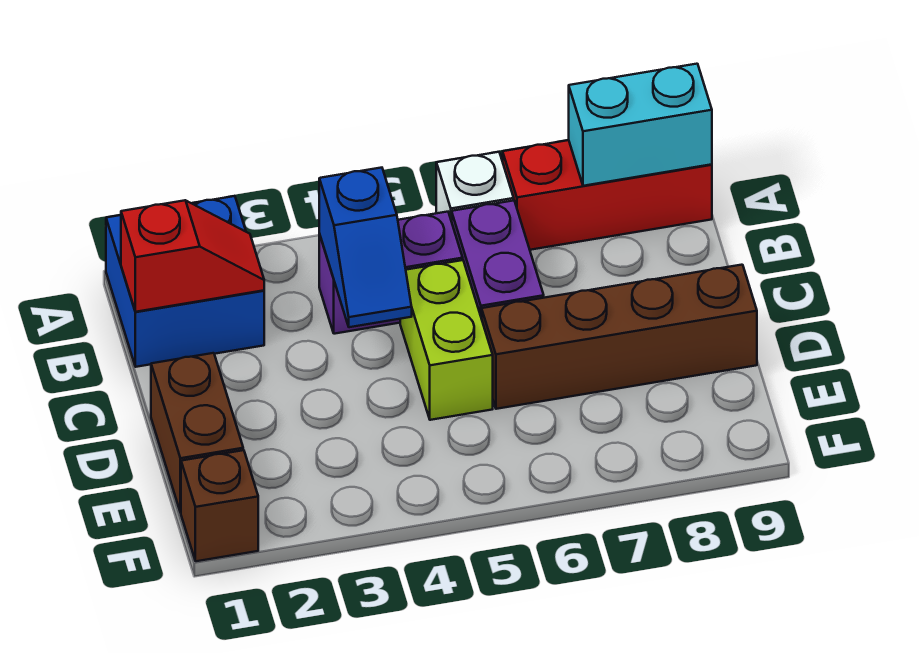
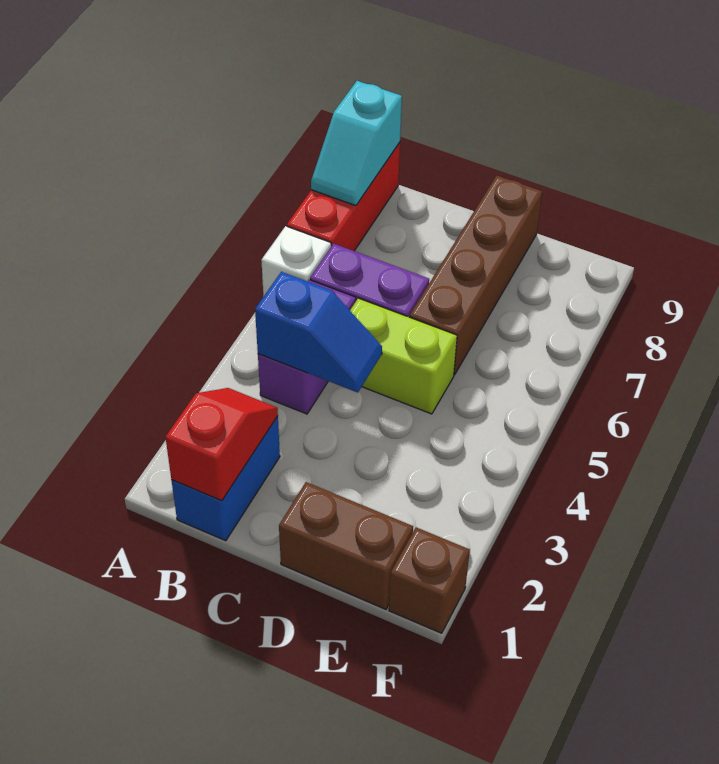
blue brick A1:B2 level 1 -> blue brick B1:B2 level 1
cyan brick A8:A9 level 2 -> cyan slope A8:A9 level 2 top 9

